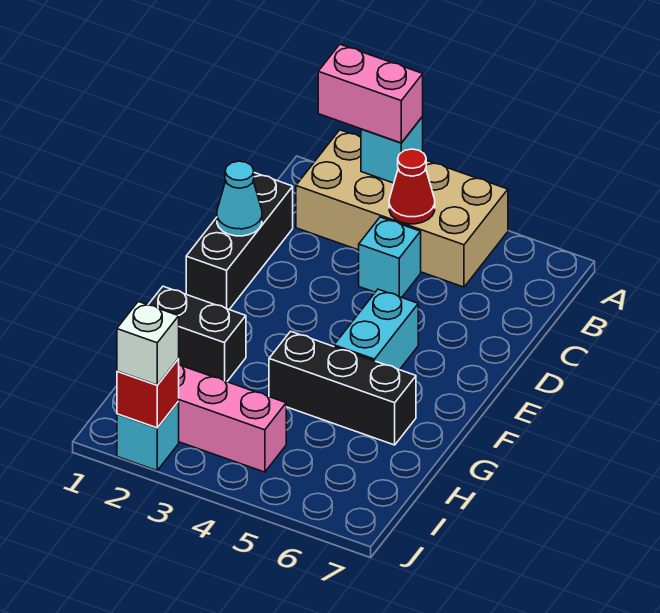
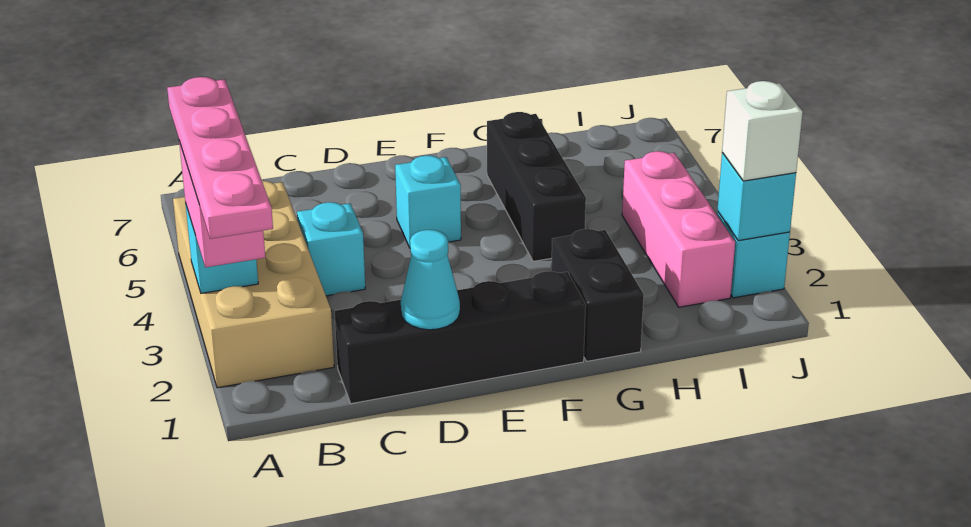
none -> pink plate A1:A4 level 4
red cone B4 level 2 -> none
black brick C1:E1 level 1 -> black brick C1:F1 level 1
cyan brick E5:F5 level 1 -> cyan brick E5 level 1
red brick J2 level 2 -> cyan brick J2 level 2

